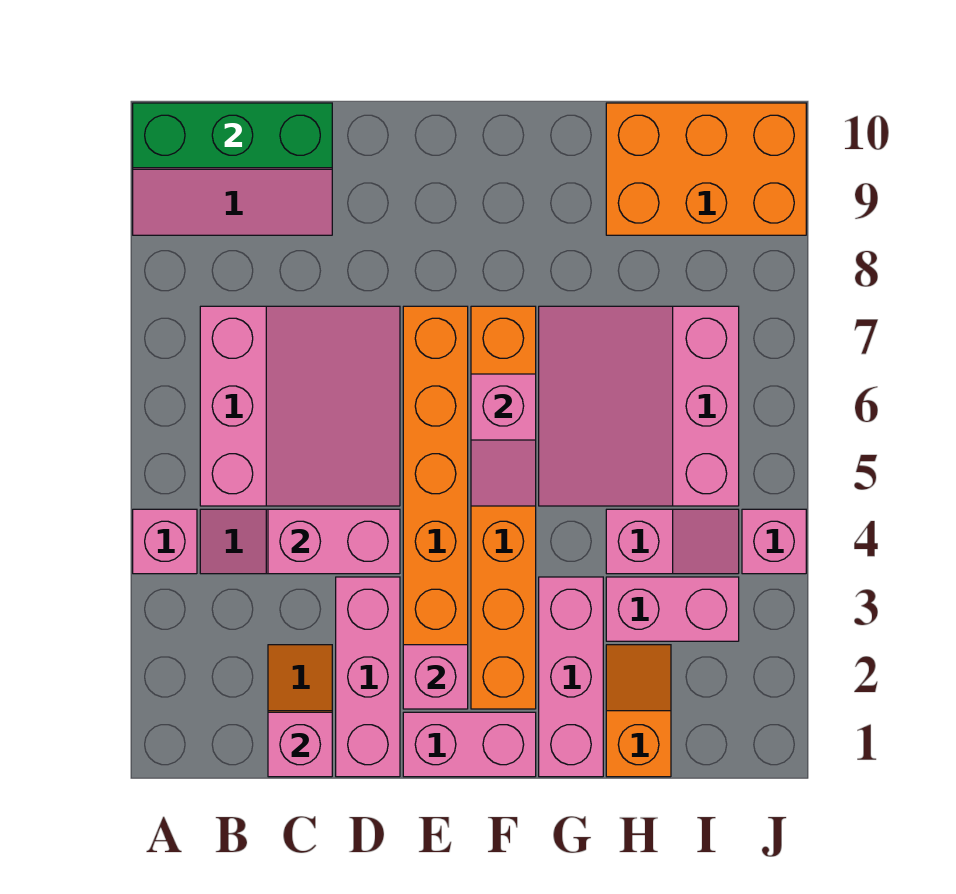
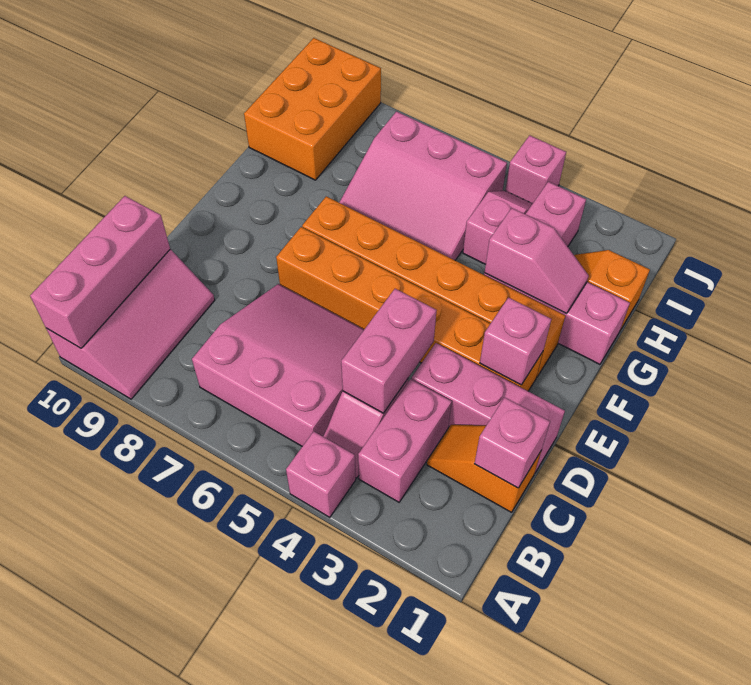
green brick A10:C10 level 2 -> pink brick A10:C10 level 2
pink brick E1:F1 level 1 -> pink brick B3:C3 level 1
pink slope F5:F6 level 2 top 6 -> pink slope G2:G3 level 2 top 3

